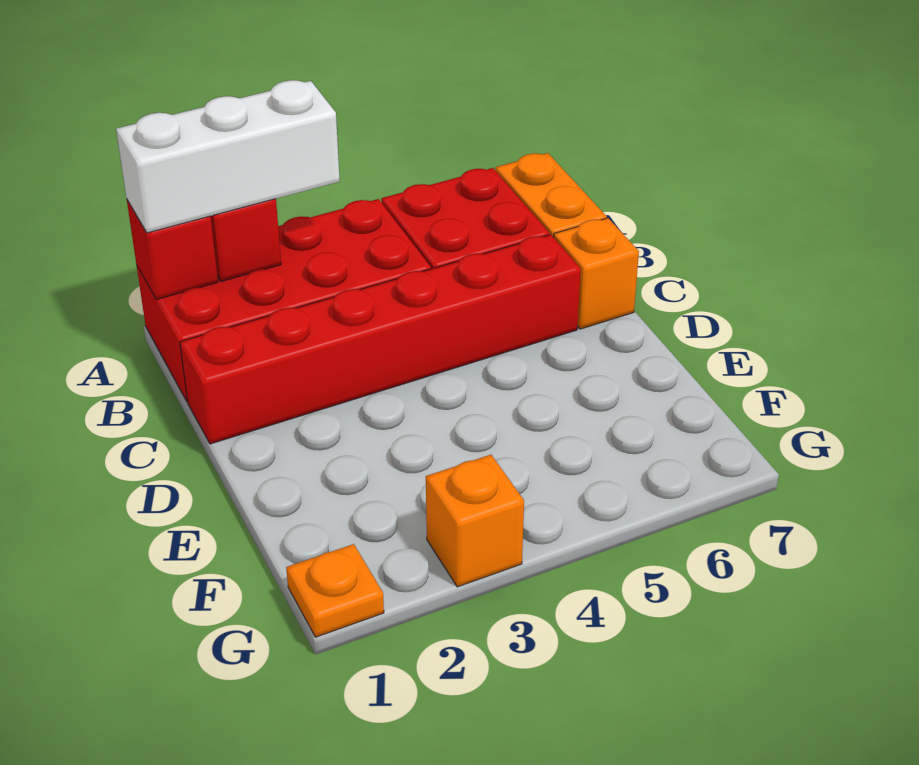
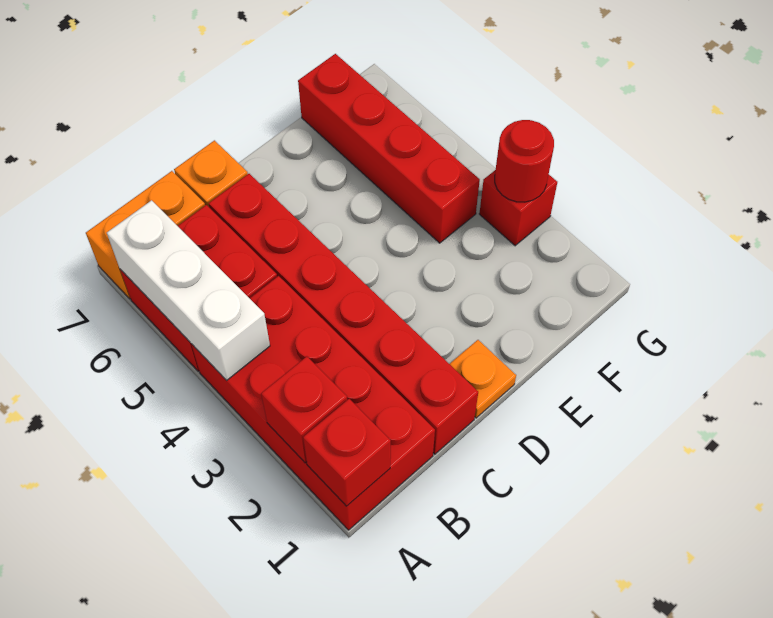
white brick A1:A3 level 3 -> white brick A4:A6 level 2
none -> red brick F4:F7 level 1
orange plate G1 level 1 -> orange plate D1 level 1
orange brick G3 level 1 -> red brick G3 level 1
none -> red round brick G3 level 2

